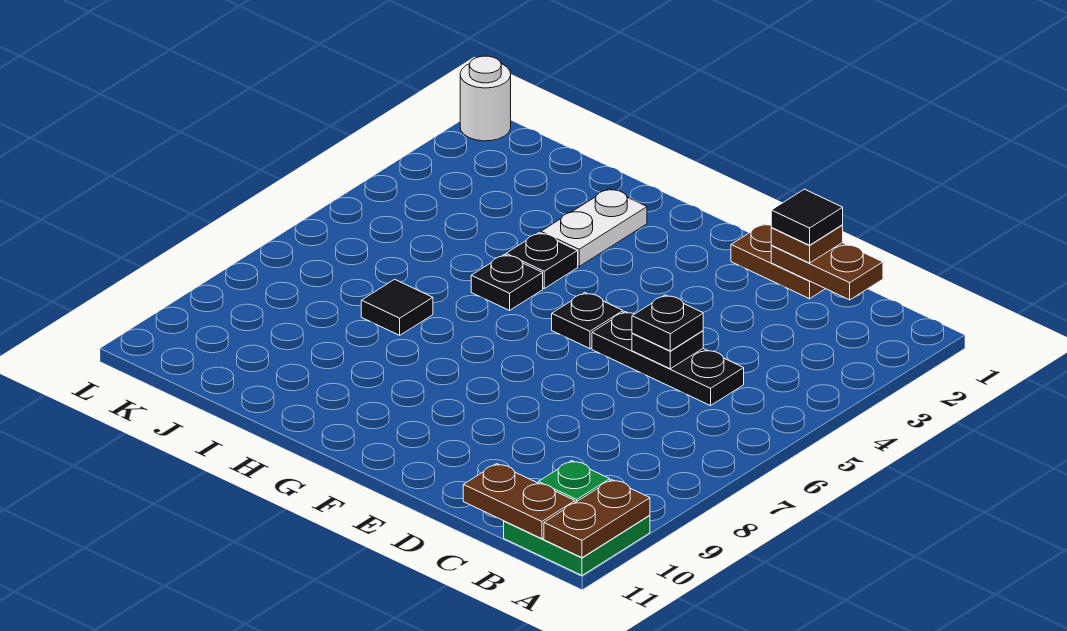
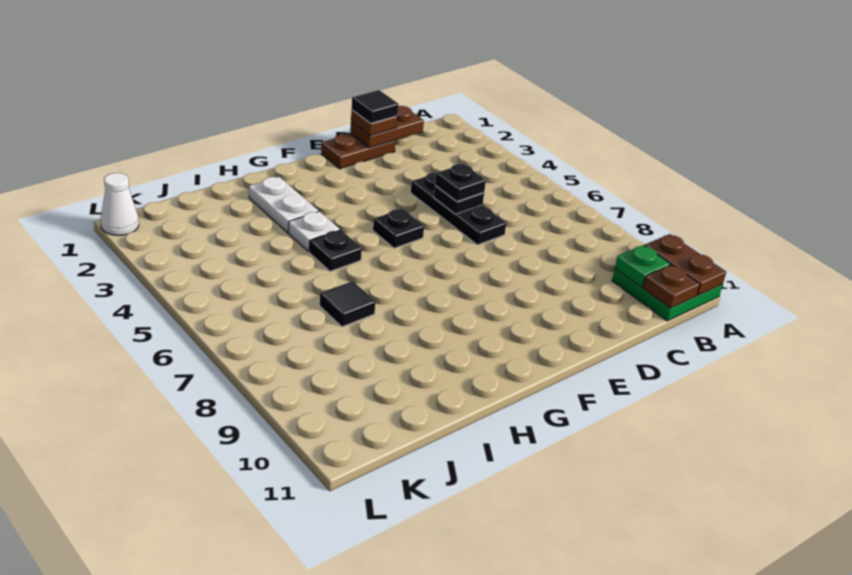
brown plate B11:C11 level 2 -> brown plate B11 level 2
black plate C5:E5 level 1 -> black plate D4:D6 level 1
black plate H4 level 1 -> white plate H4 level 1
white round brick L1 level 1 -> white cone L1 level 1

